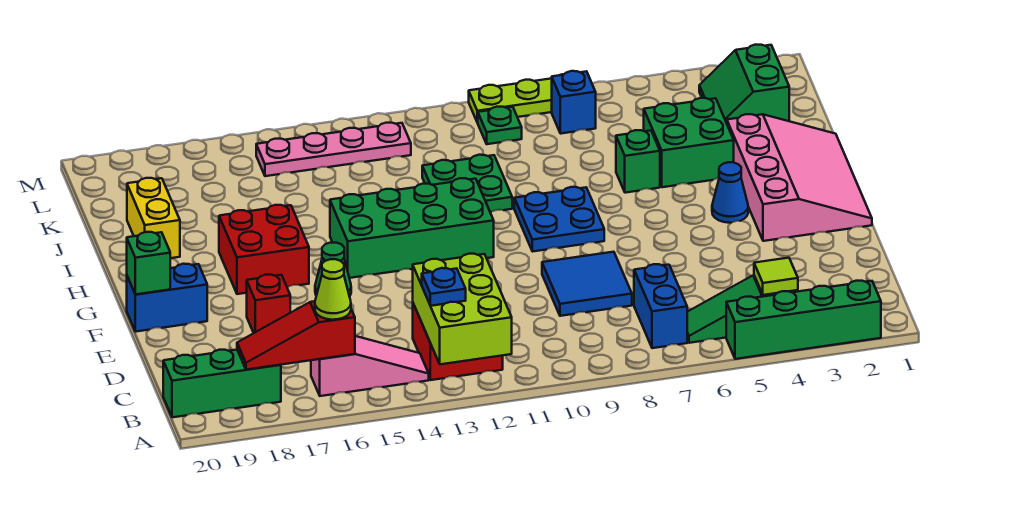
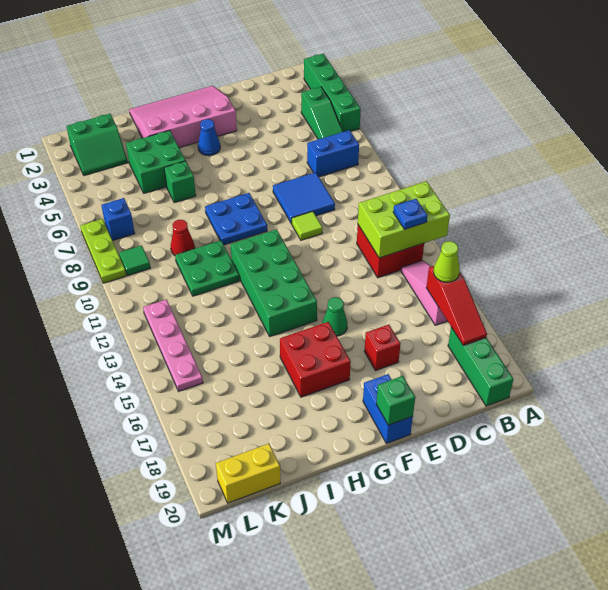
lime tile B4 level 2 -> lime tile E10 level 1
yellow brick I19:J19 level 1 -> yellow brick K20:L20 level 1
none -> red cone J9 level 1
green plate L9 level 1 -> green tile L9 level 1

